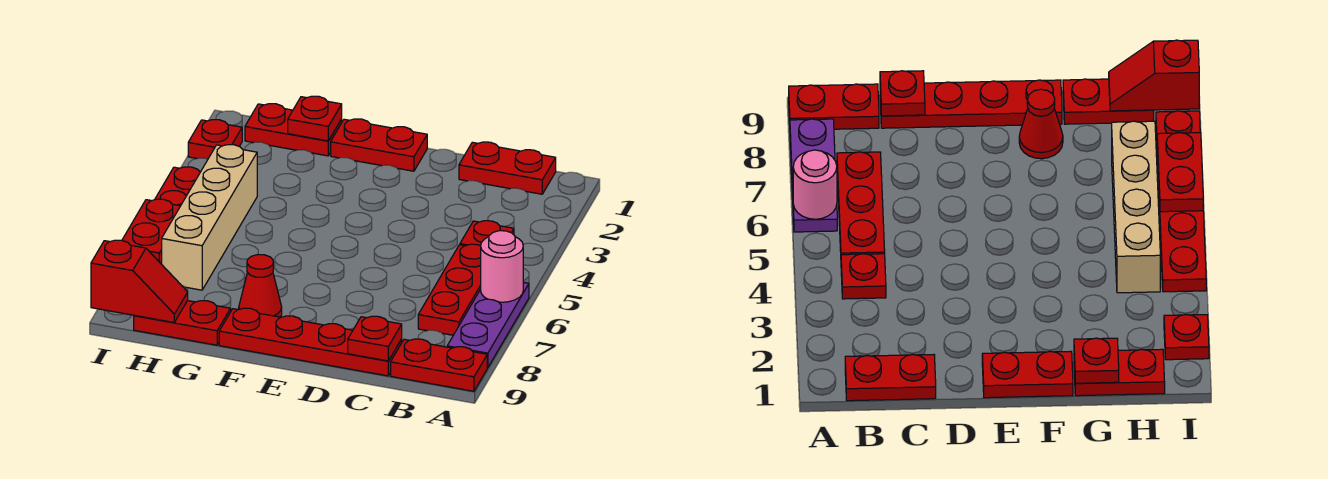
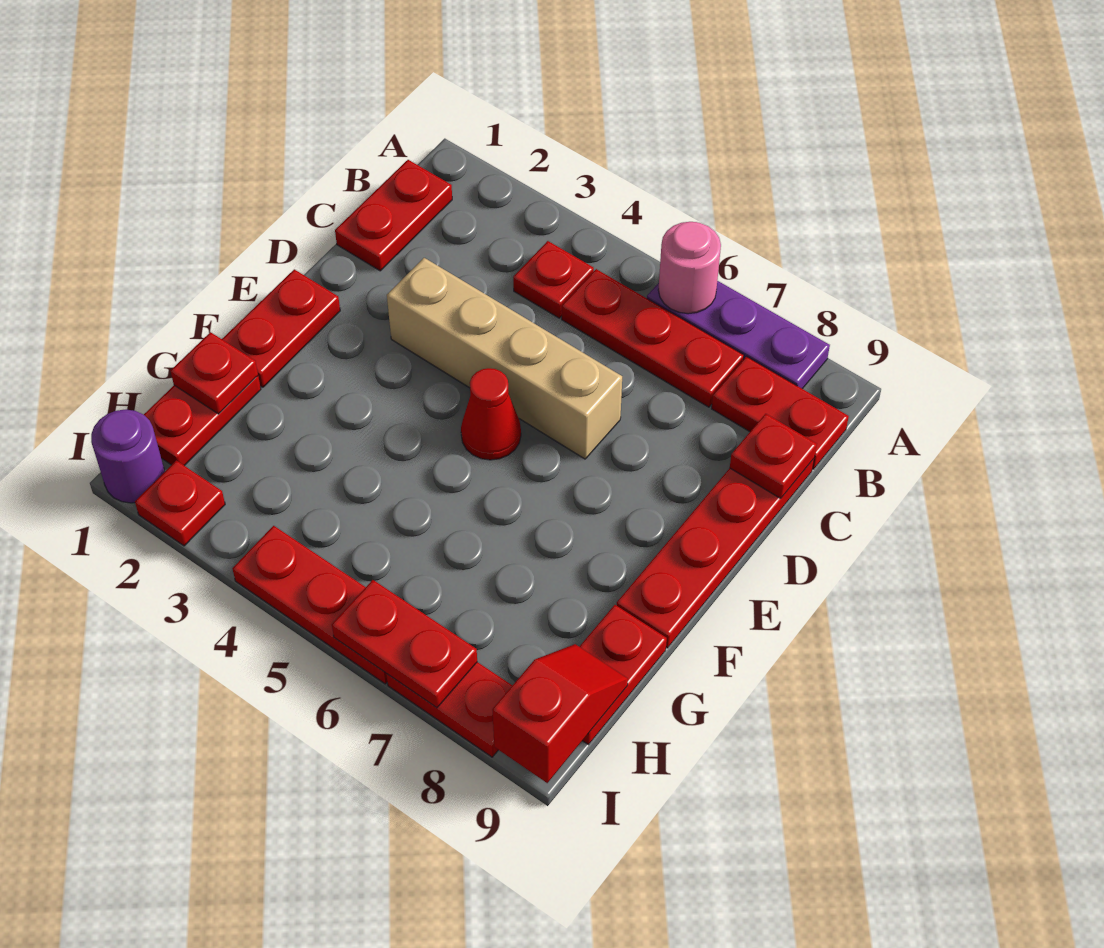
red plate A9:B9 level 1 -> red plate B8:B9 level 1
red cone F8 level 1 -> red cone E5 level 1
tan brick H4:H7 level 1 -> tan brick D3:D6 level 1
none -> purple round brick I1 level 1

